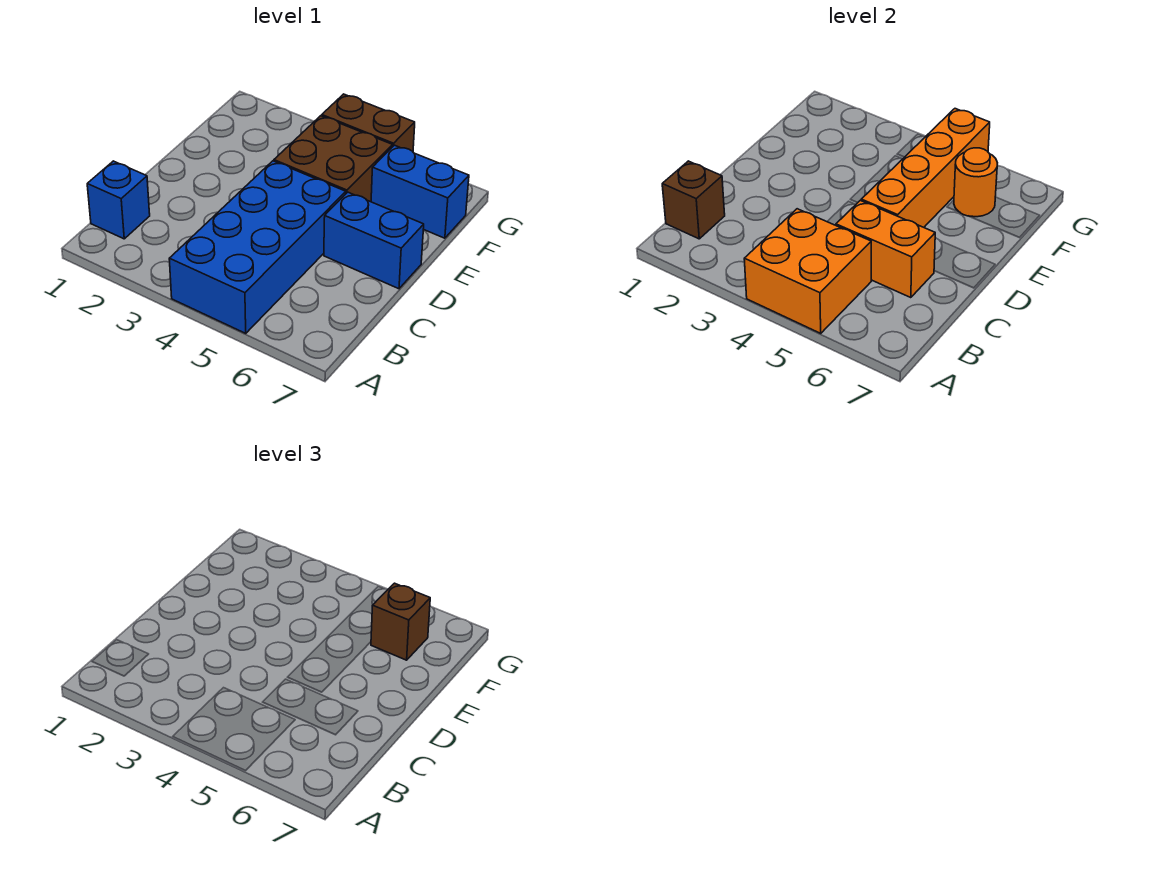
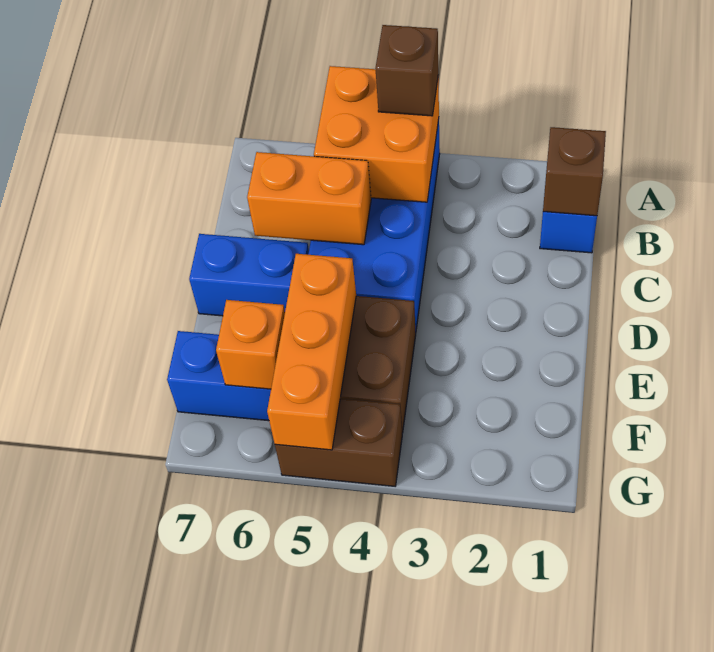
orange brick D5:G5 level 2 -> orange brick E5:G5 level 2
orange round brick F6 level 2 -> orange brick F6 level 2
brown brick F6 level 3 -> brown brick A4 level 3

